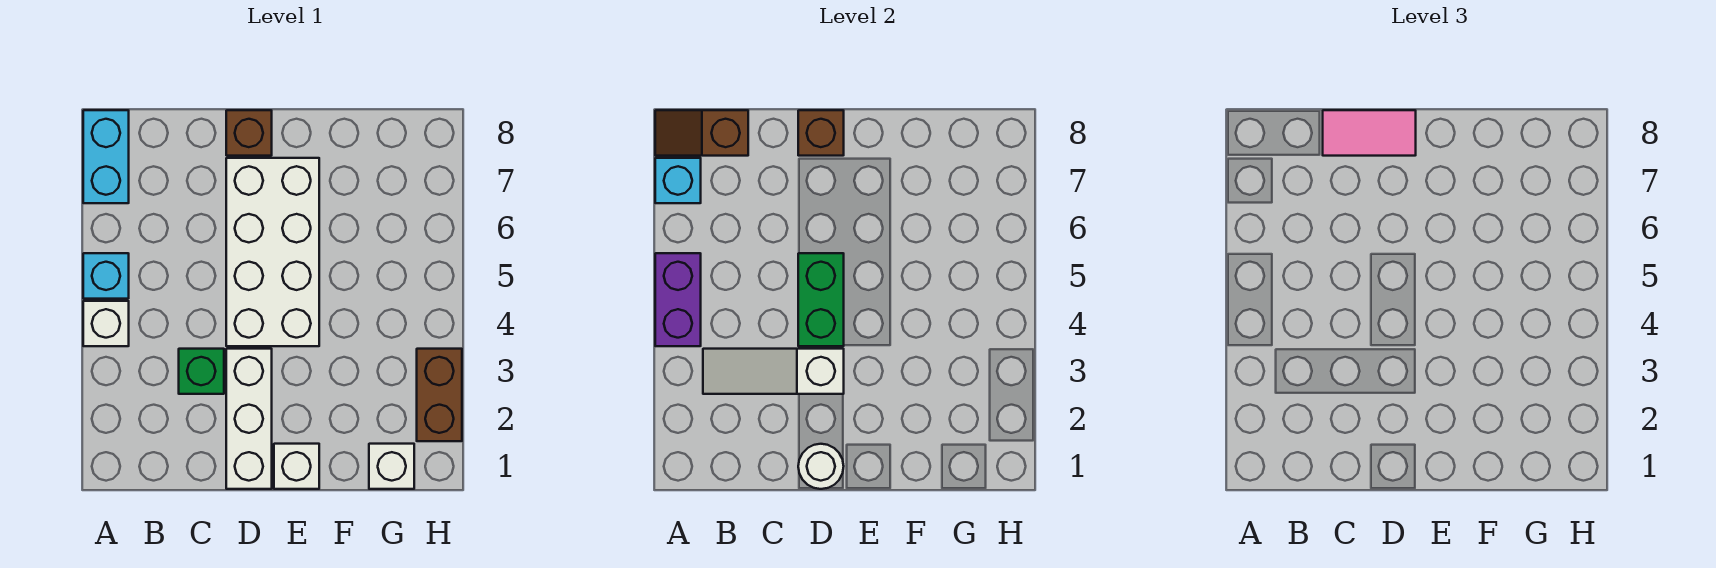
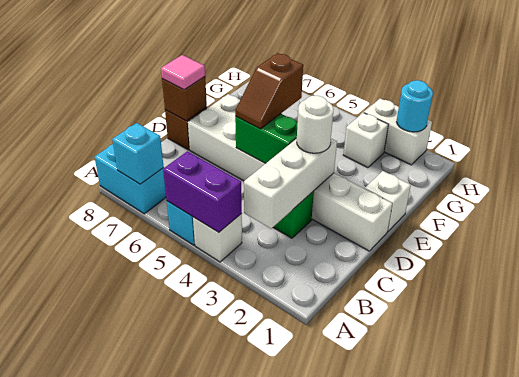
brown slope A8:B8 level 2 top B -> brown slope D5:E5 level 3 top E
white slope B3:D3 level 2 top D -> white brick B3:D3 level 2
pink tile C8:D8 level 3 -> pink tile D8 level 3
white round brick D1 level 2 -> white round brick D3 level 3
white brick G1 level 1 -> white brick G3 level 1
brown brick H2:H3 level 1 -> white brick H2:H3 level 1
none -> cyan round brick H2 level 2

